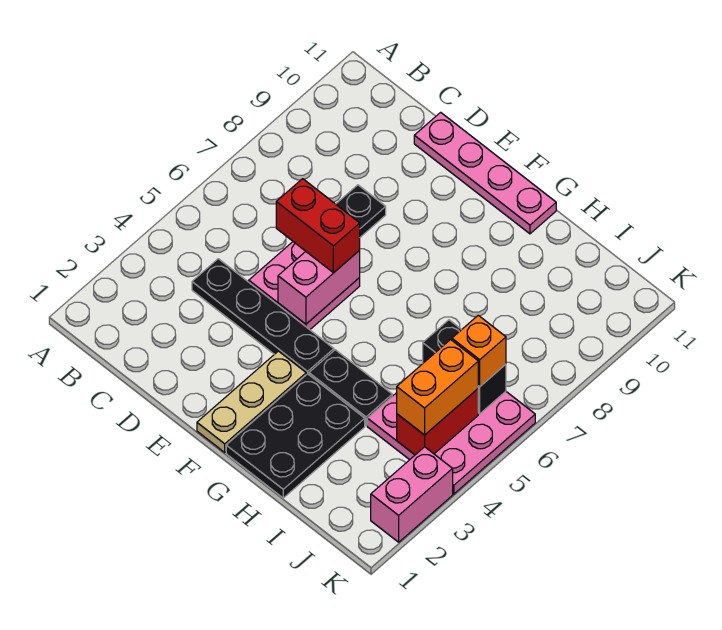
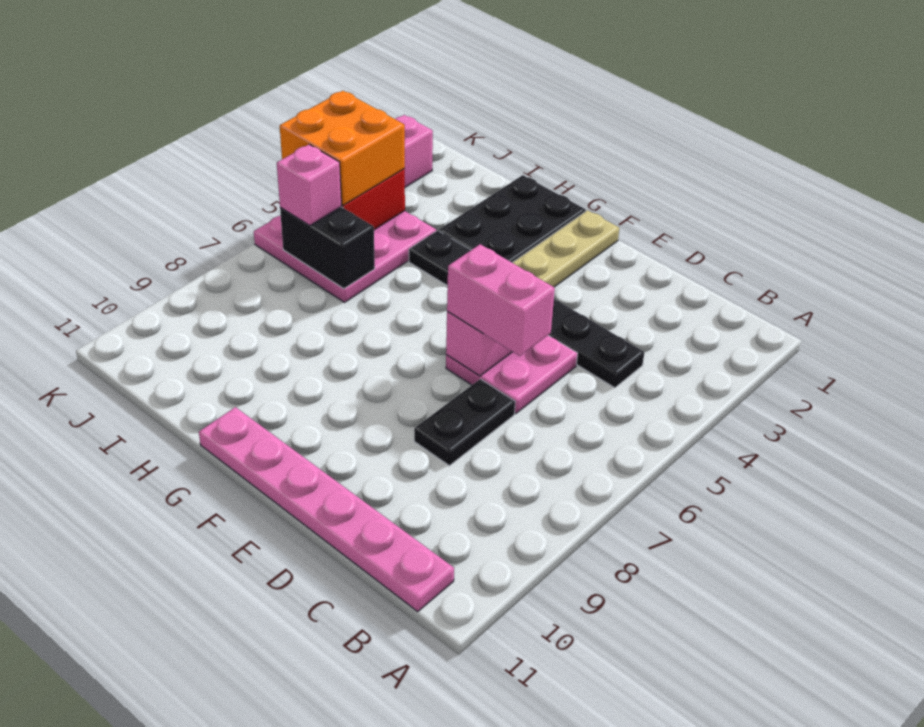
red brick D6:E6 level 3 -> pink brick D6:E6 level 3
pink plate D11:G11 level 1 -> pink plate B11:G11 level 1
orange brick J4:J5 level 3 -> orange brick J4:K5 level 3
orange brick J6 level 3 -> pink brick J6 level 3

